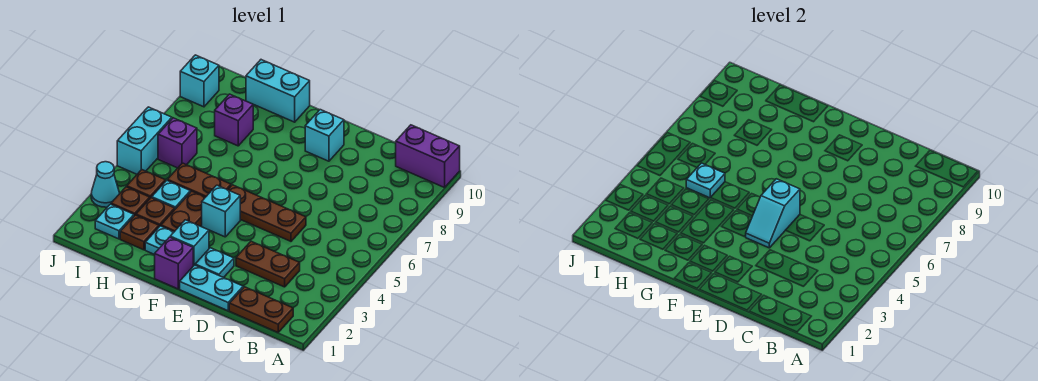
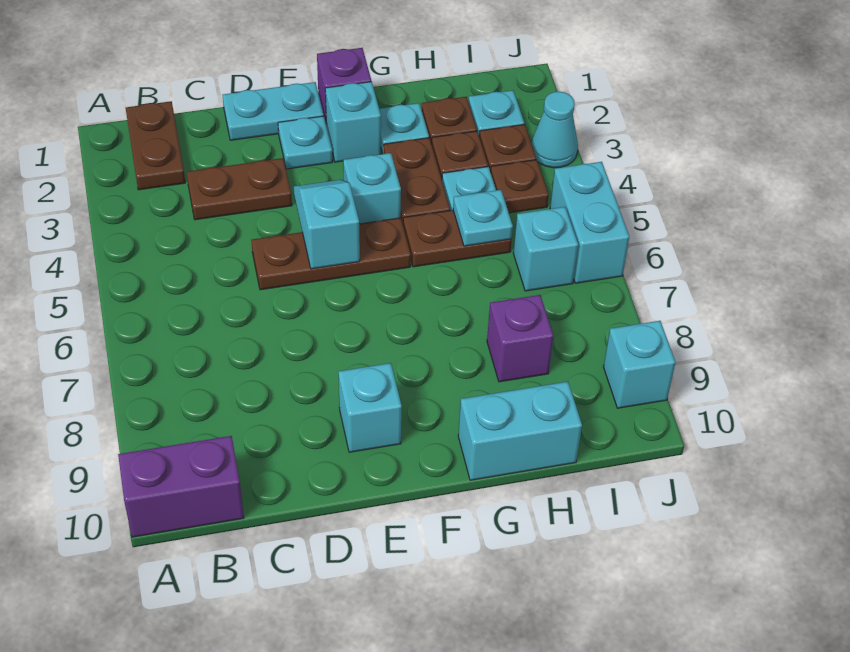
brown plate B1:C1 level 1 -> brown plate B1:B2 level 1
purple brick I6 level 1 -> cyan brick I6 level 1

